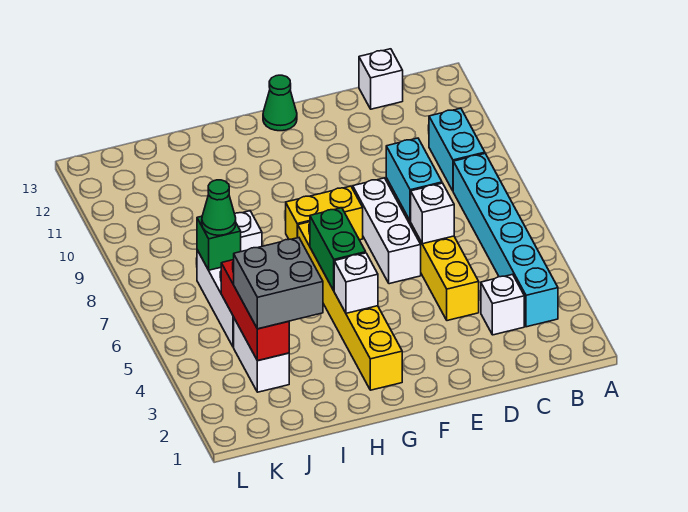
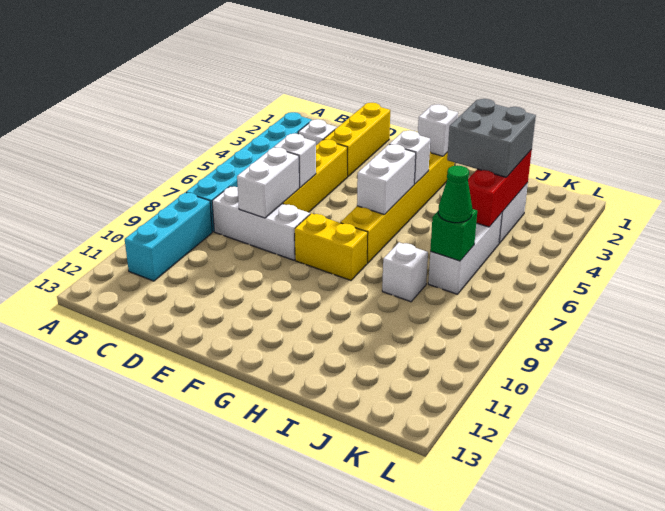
cyan brick B9:B10 level 1 -> cyan brick B9:B11 level 1
white brick C13 level 1 -> white brick G2 level 2
none -> yellow brick D1:D3 level 1
cyan brick D7:D8 level 2 -> white brick D7:D8 level 2
white brick E6:E8 level 1 -> white brick C8:E8 level 1
green cone F13 level 1 -> none
green brick G5:G6 level 2 -> white brick G5:G6 level 2

